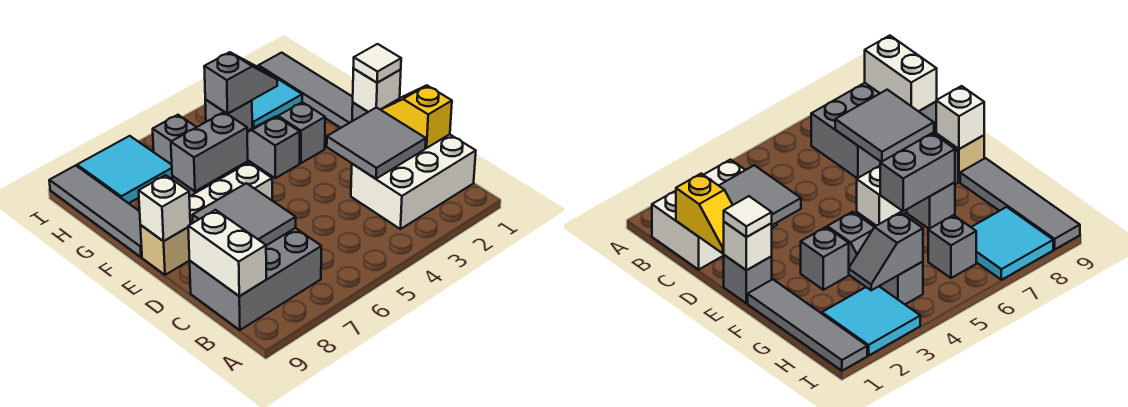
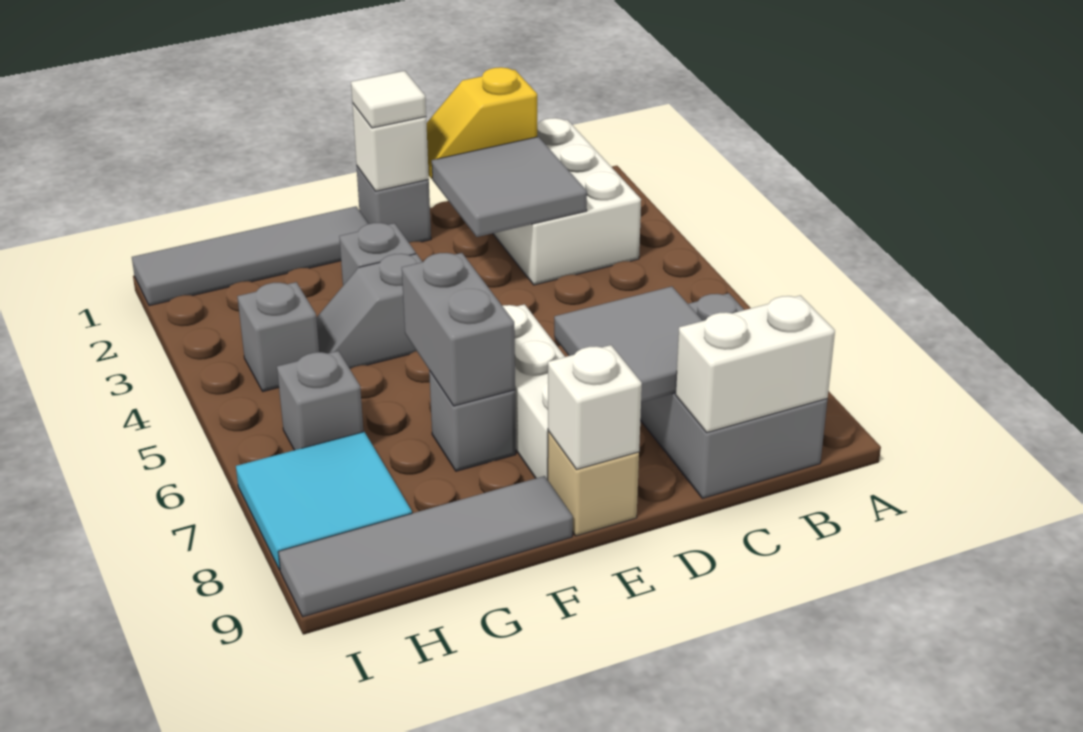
cyan tile H2:I3 level 1 -> none
grey slope H3:H4 level 2 top 4 -> none

